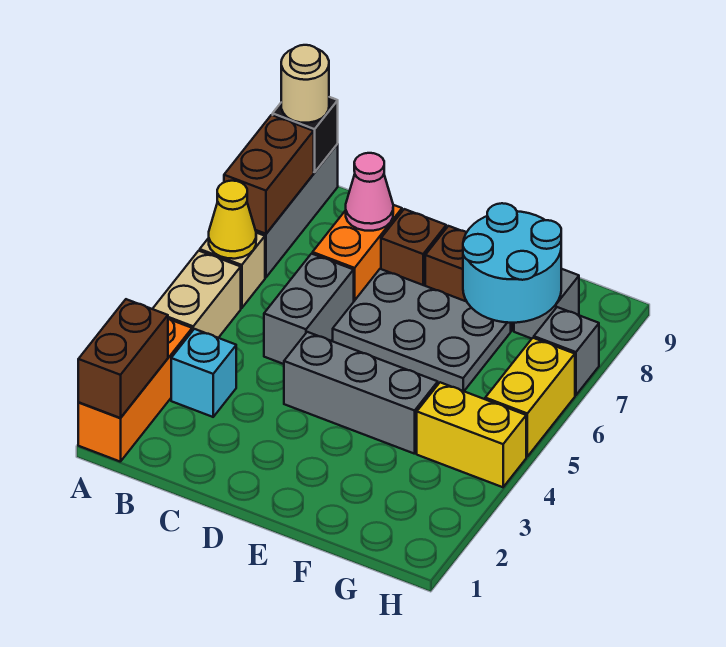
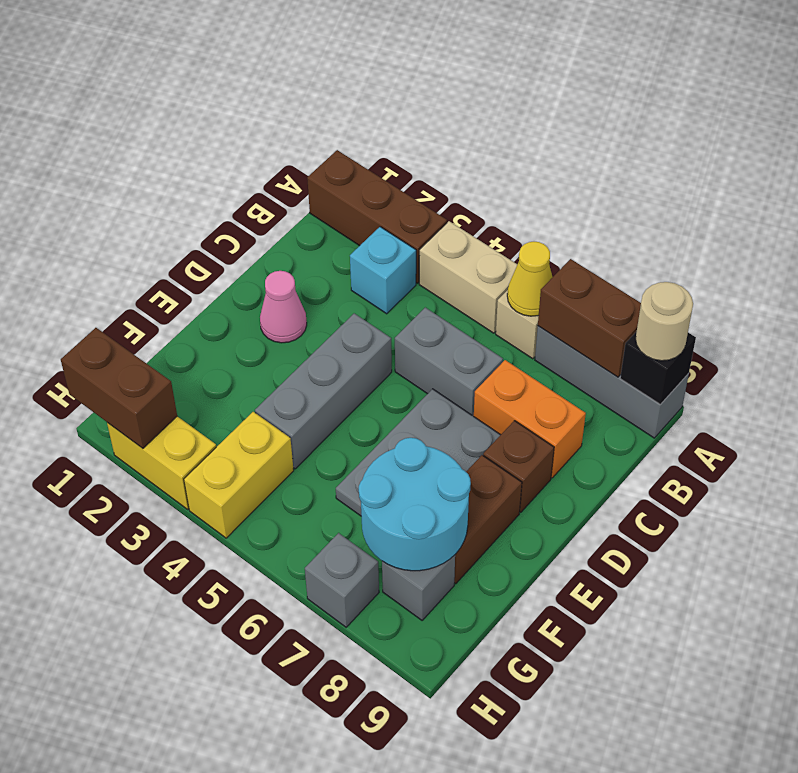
orange brick A1:A3 level 1 -> brown brick A1:A3 level 1
brown brick A1:A2 level 2 -> brown brick H1:H2 level 2
pink cone C8 level 2 -> pink cone D2 level 1
yellow brick H5:H6 level 1 -> yellow brick H2:H3 level 1

